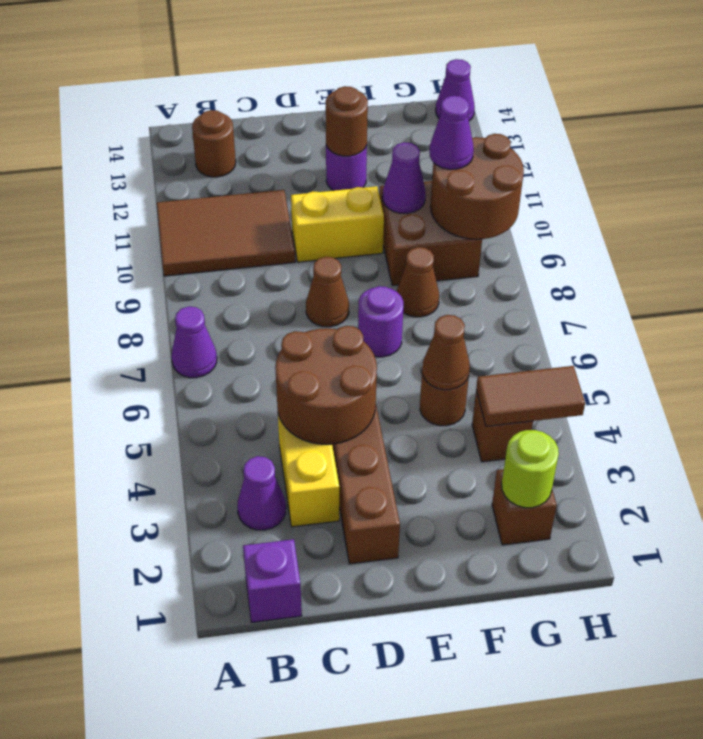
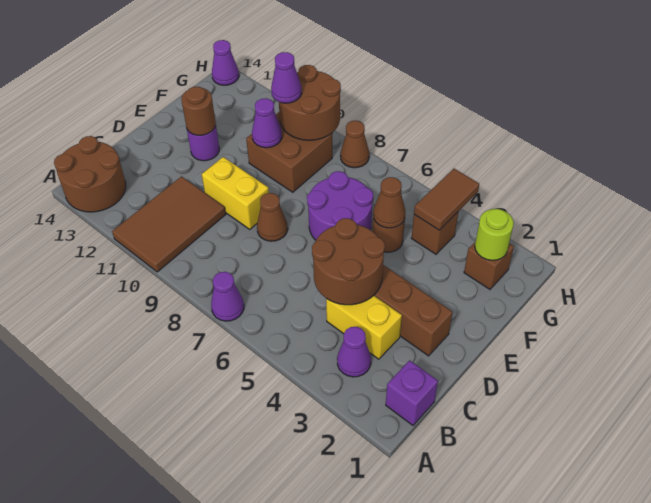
brown round brick B13 level 1 -> brown round brick A13:B14 level 1
yellow brick D10:E10 level 1 -> yellow brick D9:D10 level 1
purple round brick E7 level 1 -> purple round brick E6:F7 level 1
brown cone F8 level 1 -> brown cone H8 level 1

